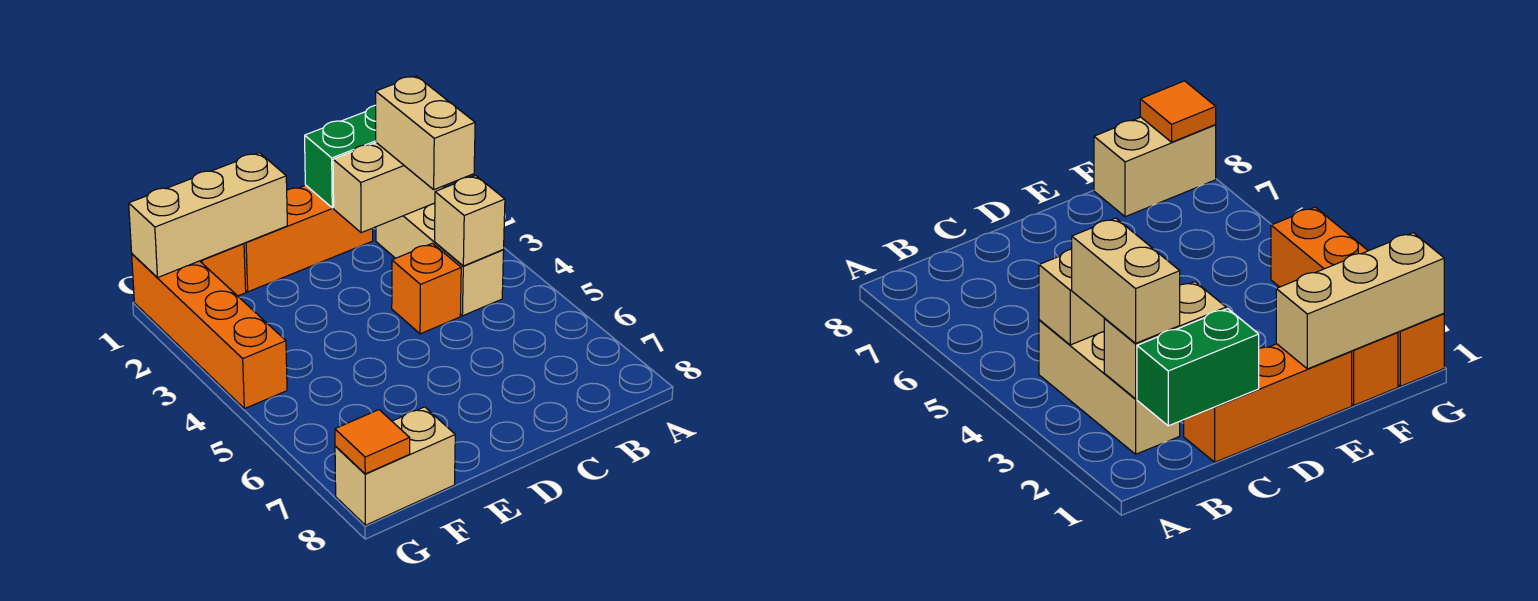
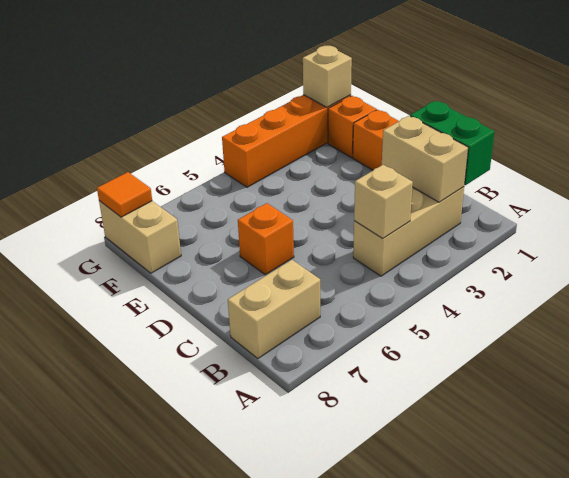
tan brick B2:B3 level 3 -> tan brick B7:B8 level 1
orange brick C4 level 1 -> orange brick D6 level 1
tan brick E1:G1 level 2 -> tan brick G1 level 2

